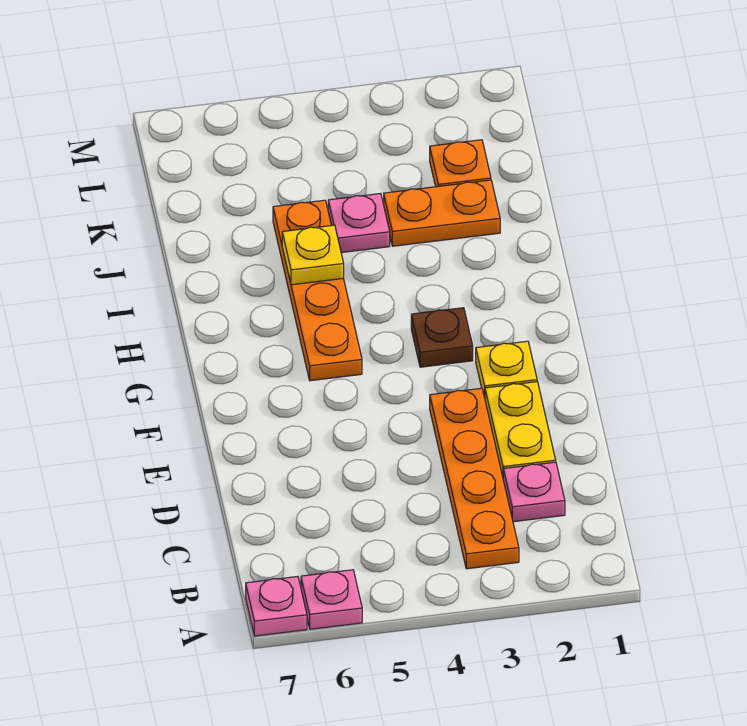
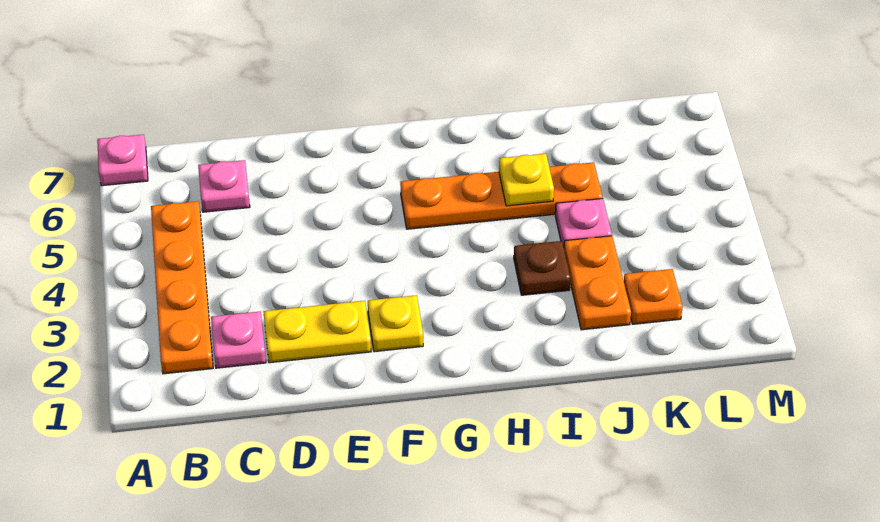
pink plate A6 level 1 -> pink plate C6 level 1
orange plate B3:E3 level 1 -> orange plate B2:B5 level 1
brown plate G3 level 1 -> brown plate I3 level 1

